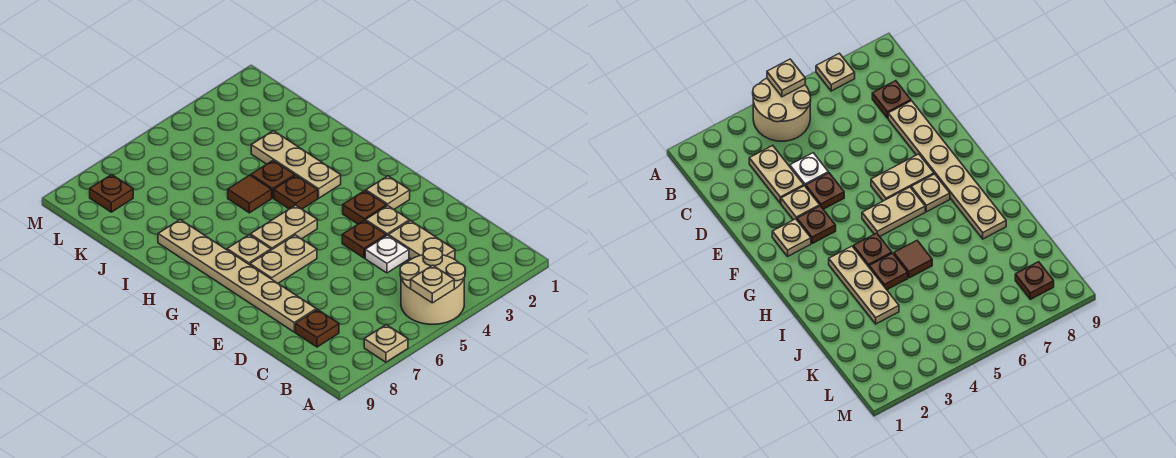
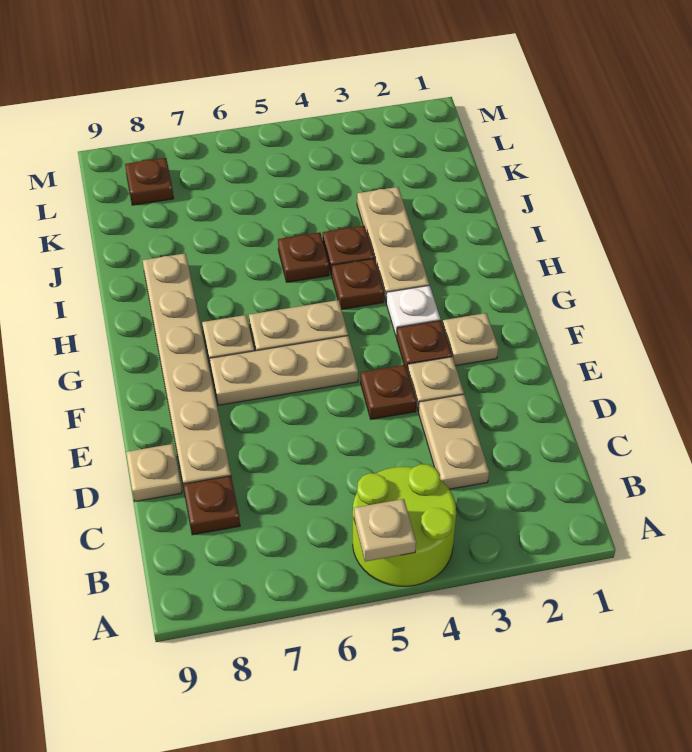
tan round brick A4:B5 level 1 -> lime round brick A4:B5 level 1
tan plate A7 level 1 -> tan plate D9 level 1
white plate D4 level 1 -> white plate G3 level 1
tan plate F6:F7 level 1 -> tan plate F5:F7 level 1
brown tile I5 level 1 -> brown plate I5 level 1

